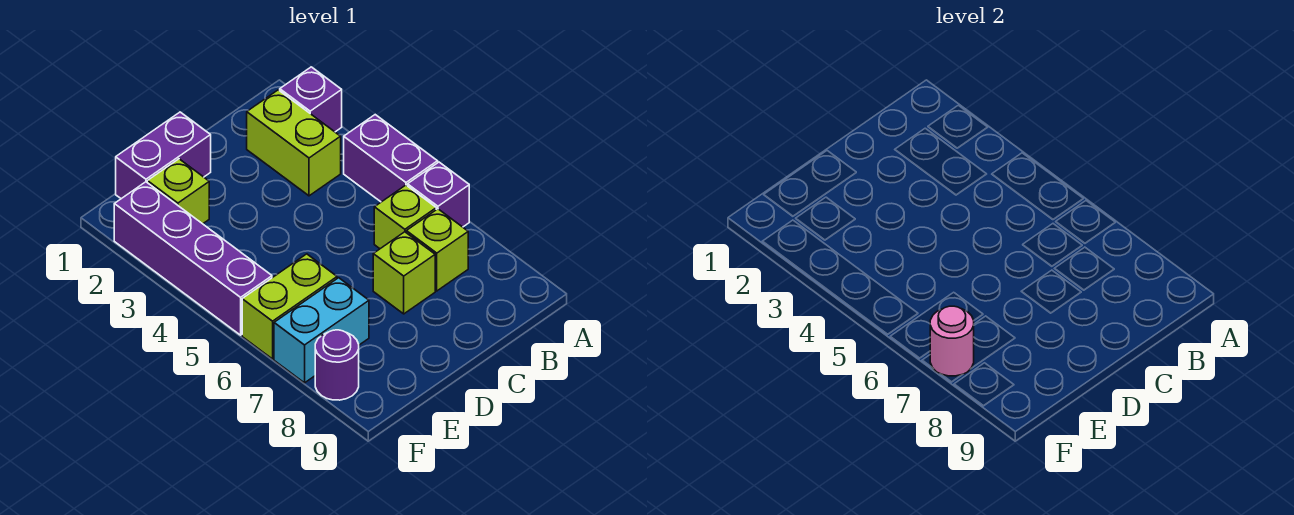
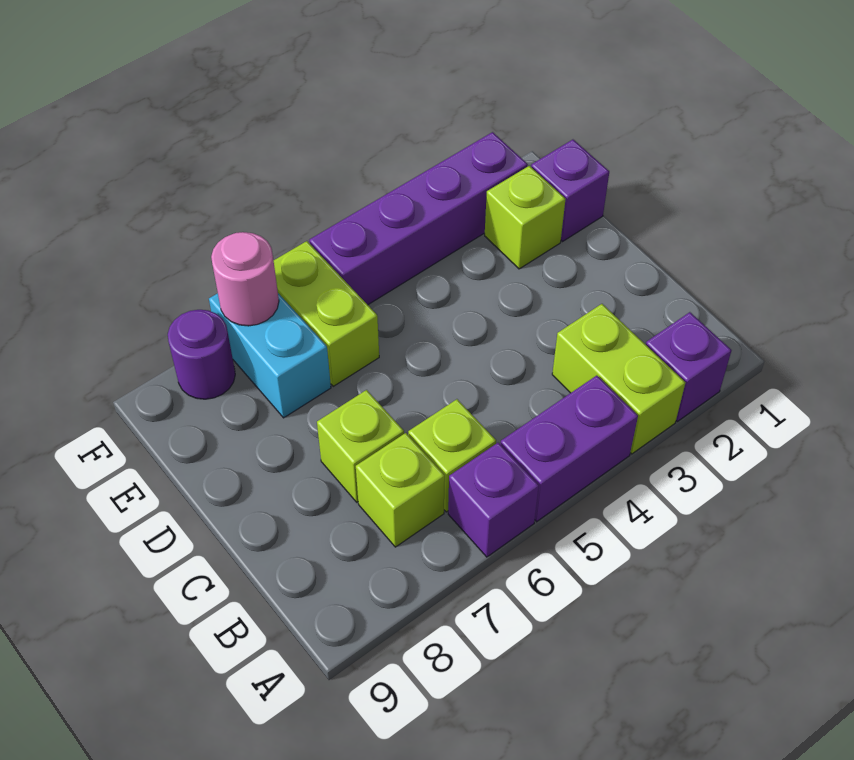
lime brick B2:B3 level 1 -> lime brick A3:B3 level 1
purple brick D1:E1 level 1 -> purple brick E1 level 1

